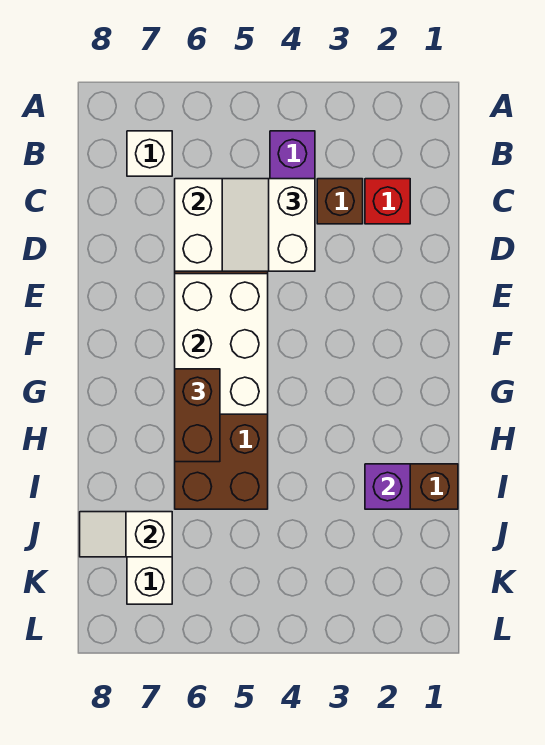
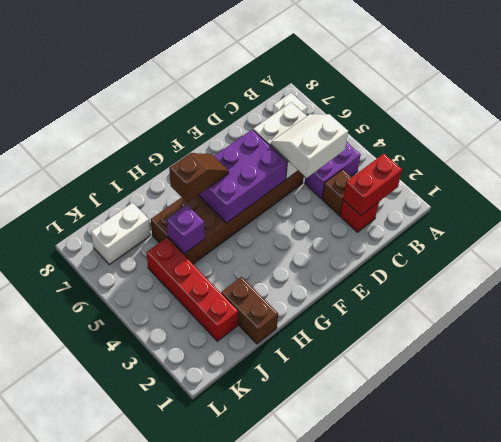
none -> red brick B2:C2 level 2
white brick E5:G6 level 2 -> purple brick E5:G6 level 2
brown brick G6:H6 level 3 -> brown slope G6:H6 level 3 top H
purple brick I2 level 2 -> purple brick I5 level 2
none -> red brick J2:J5 level 1
white slope J7:J8 level 2 top 7 -> none

